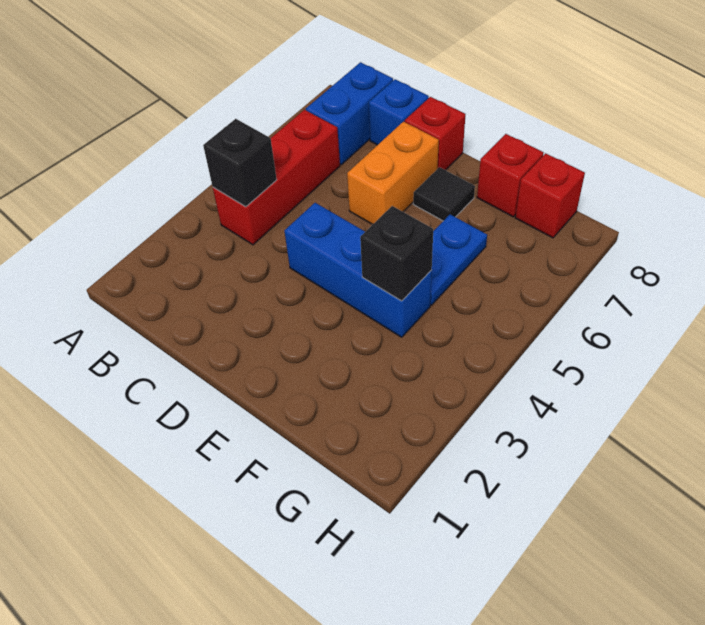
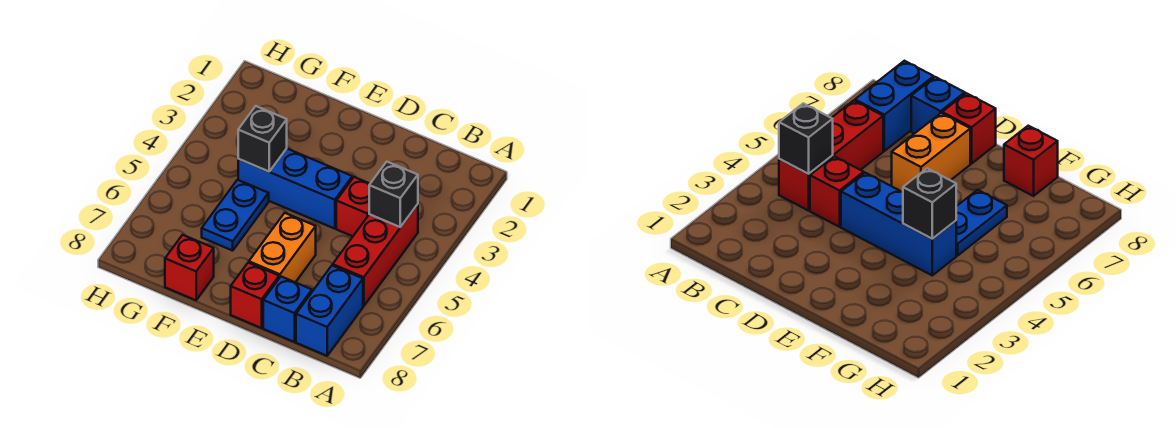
black tile E7 level 1 -> none
red brick G8 level 1 -> red brick C4 level 1

